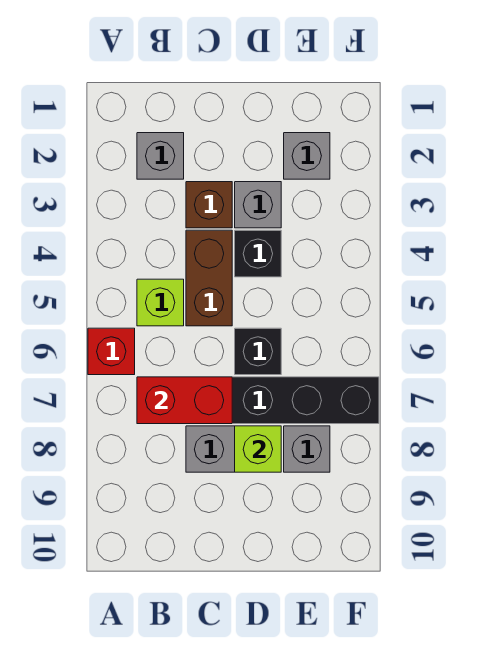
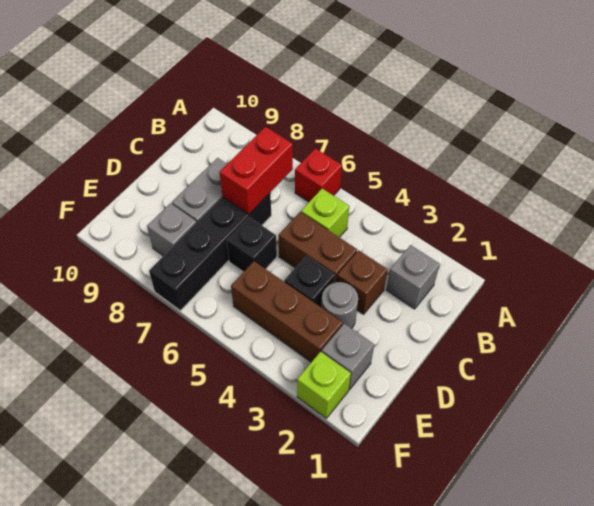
grey brick D3 level 1 -> grey round brick D3 level 1
lime brick D8 level 2 -> lime brick F2 level 1
none -> brown brick E3:E5 level 1

